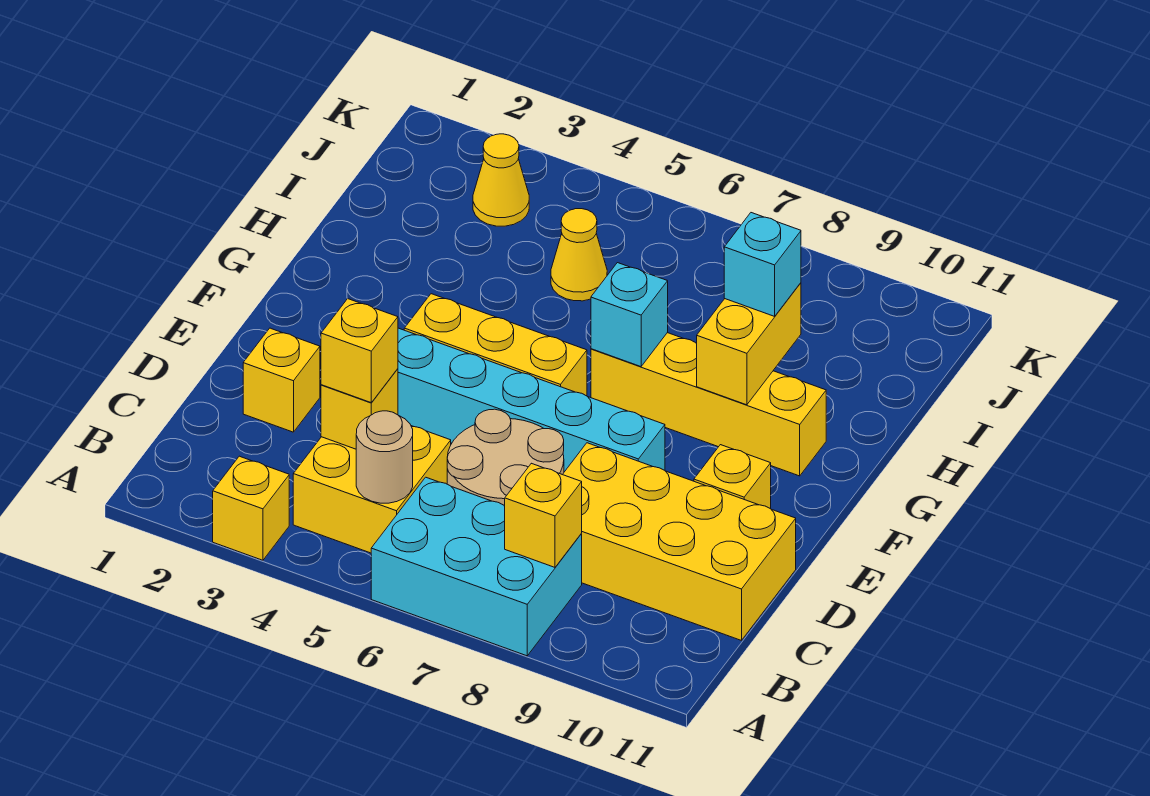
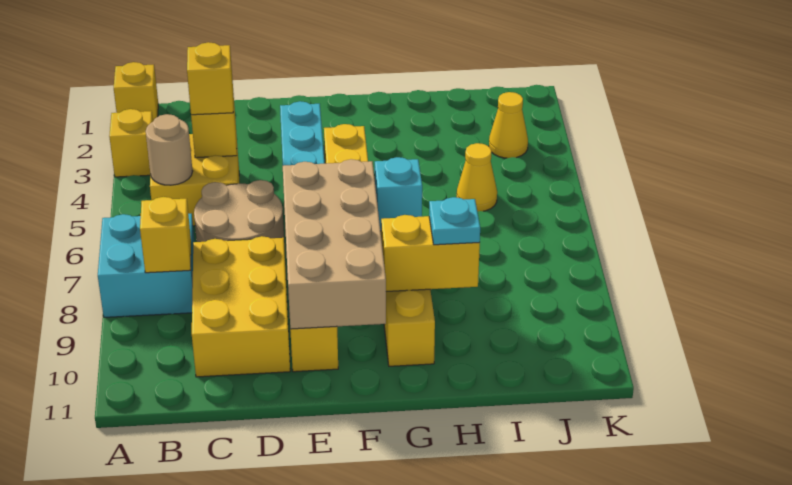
cyan brick A6:B8 level 1 -> cyan brick A7:B8 level 1
yellow brick C8:D11 level 1 -> yellow brick C8:D10 level 1
yellow brick D2 level 1 -> yellow brick A1 level 1
none -> tan brick E7:F10 level 2
cyan brick H9 level 3 -> cyan plate H9 level 3

